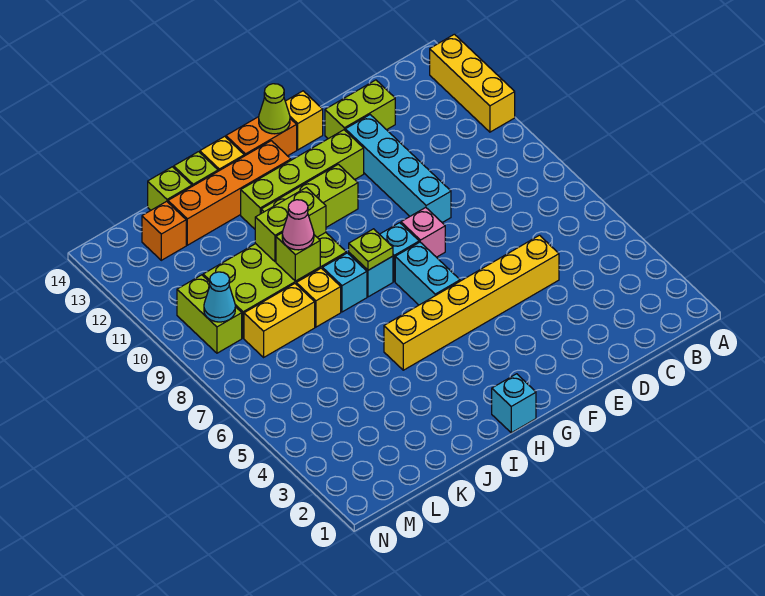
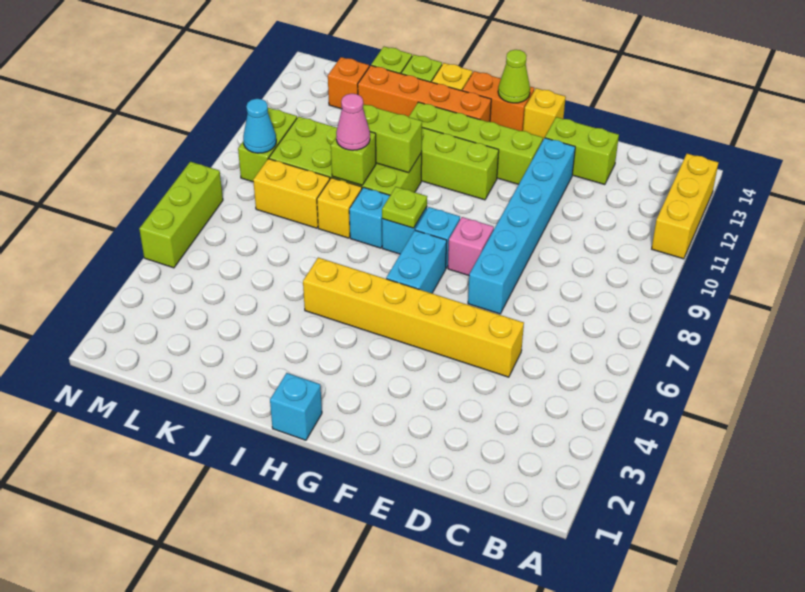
cyan brick E9:E12 level 1 -> cyan brick E7:E12 level 1
none -> lime brick N5:N7 level 1

